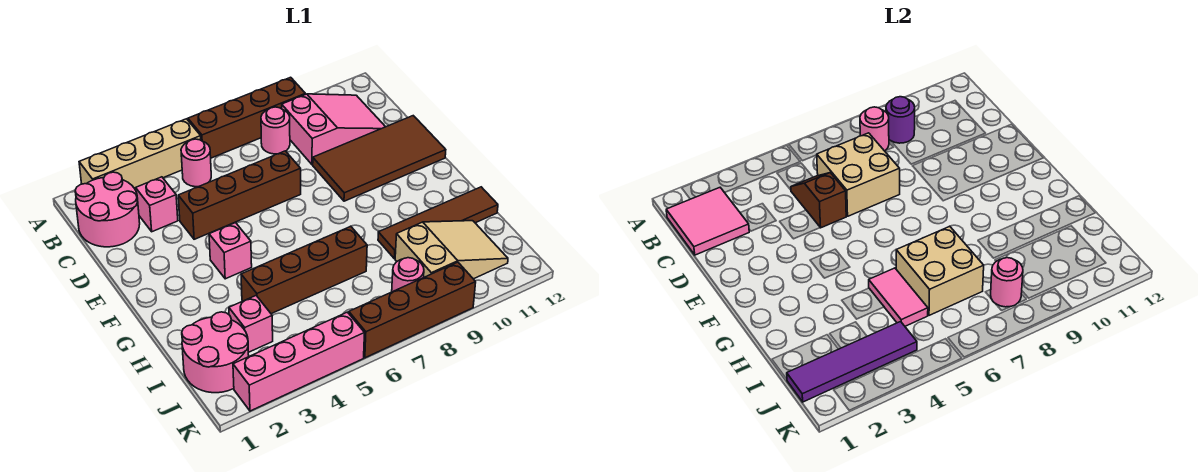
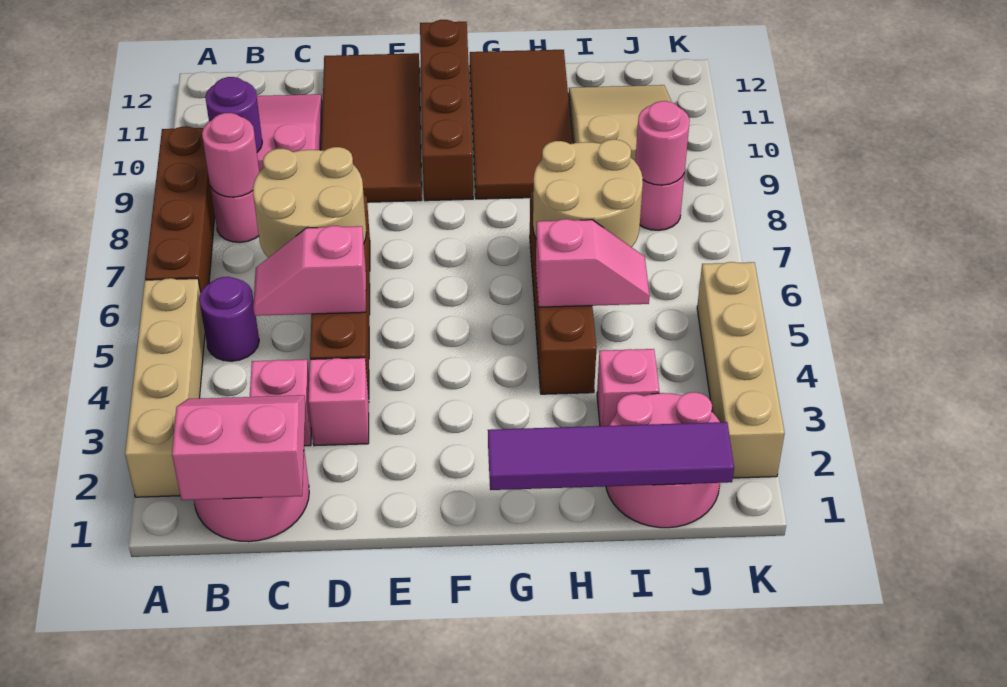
pink tile B1:C2 level 2 -> pink slope B1:C2 level 2 top 1
pink round brick B5 level 1 -> purple round brick B5 level 1
brown slope C5:D5 level 2 top D -> pink slope C5:D5 level 2 top D
tan brick C6:D7 level 2 -> tan round brick C6:D7 level 2
pink brick F4 level 1 -> pink brick D3 level 1
pink tile H5:I5 level 2 -> pink slope H5:I5 level 2 top H
tan brick H6:I7 level 2 -> tan round brick H6:I7 level 2
brown tile H9:H12 level 1 -> brown tile G9:H12 level 1
purple tile J1:J4 level 2 -> purple tile G1:J1 level 2
pink brick K2:K5 level 1 -> tan brick K2:K5 level 1
brown brick K6:K9 level 1 -> brown brick F9:F12 level 1

